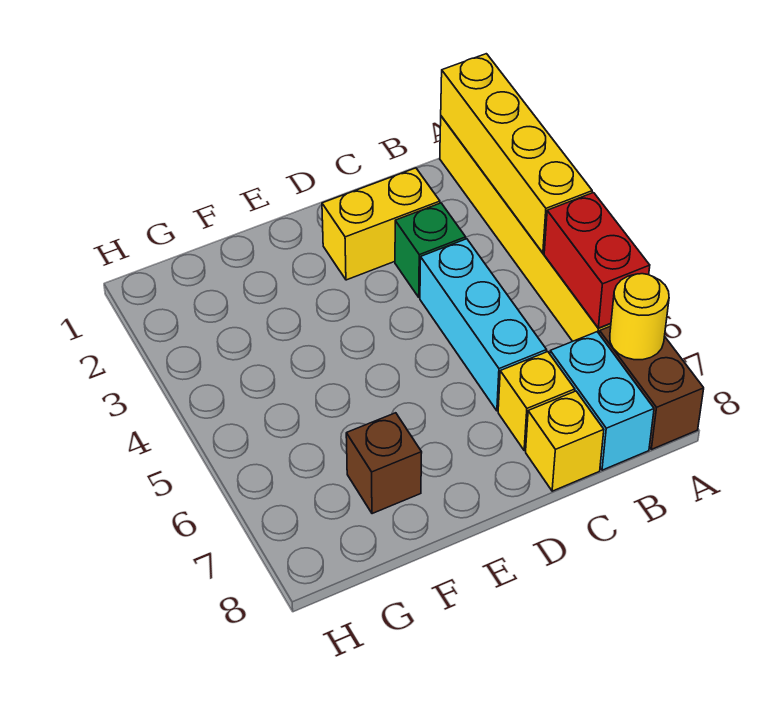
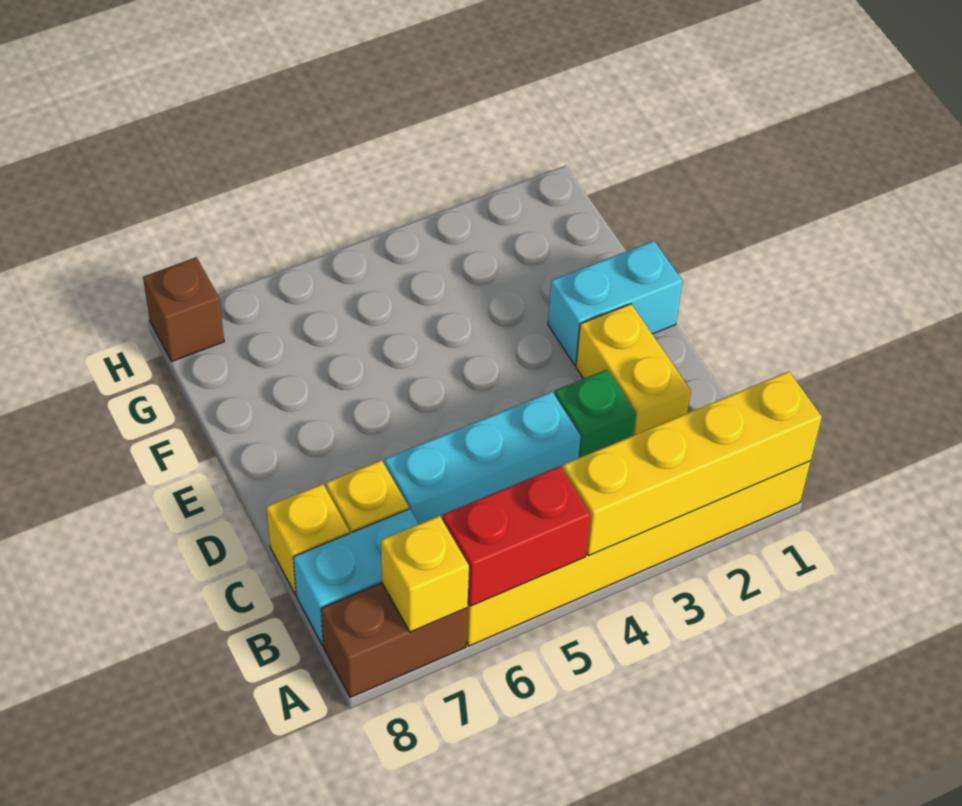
yellow round brick A7 level 2 -> yellow brick A7 level 2
none -> cyan brick E1:E2 level 1
brown brick F7 level 1 -> brown brick H8 level 1

